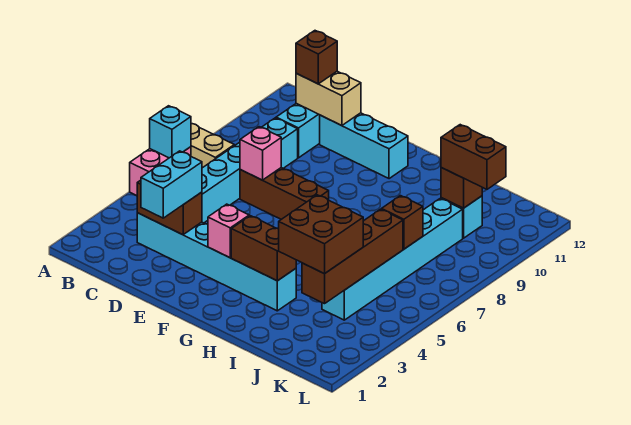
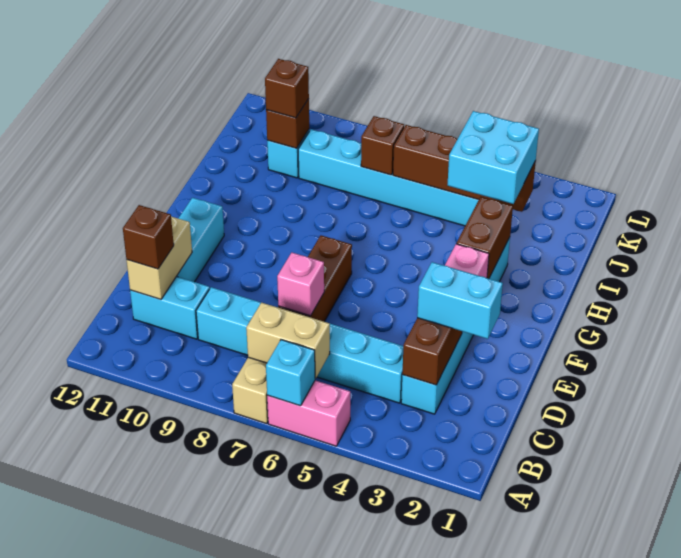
none -> tan brick B6:B7 level 2
brown brick I3:J4 level 3 -> cyan brick I3:J4 level 3
brown brick J10:K10 level 3 -> brown brick J10 level 3

